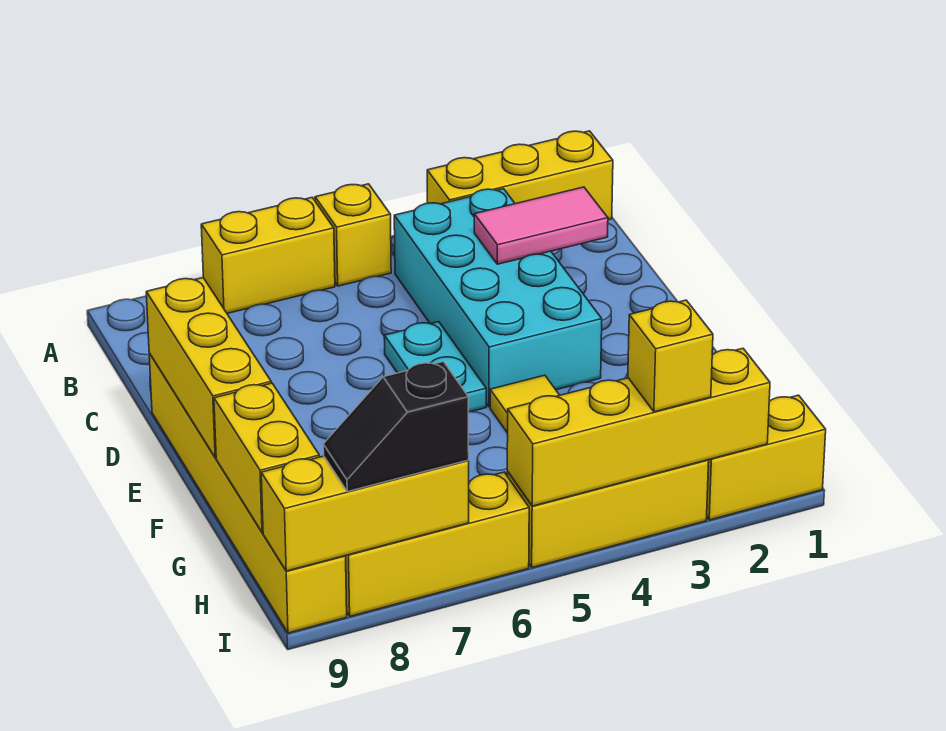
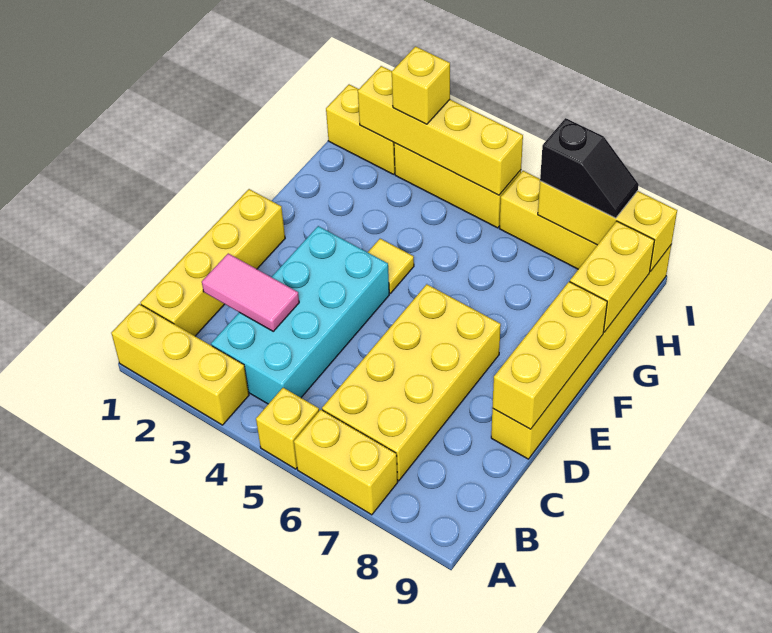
none -> yellow brick B1:E1 level 1
none -> yellow brick B6:E7 level 1
cyan plate D5:E5 level 1 -> none

